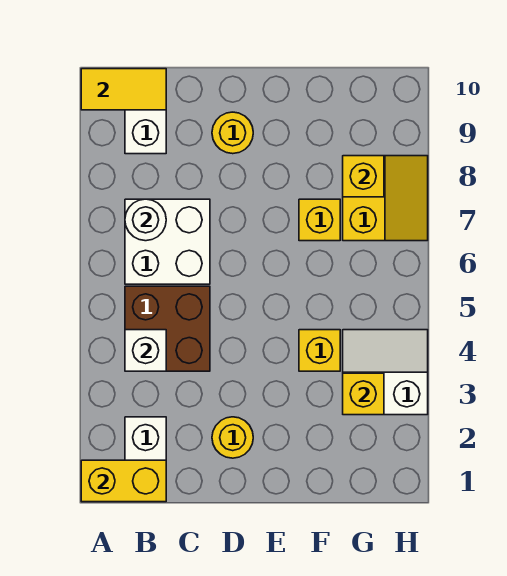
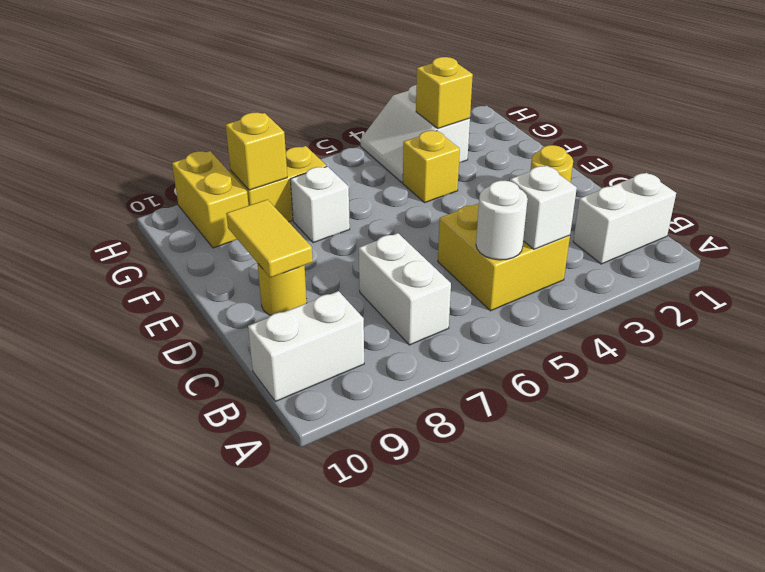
yellow brick A1:B1 level 2 -> yellow brick G9:H9 level 1
yellow tile A10:B10 level 2 -> yellow tile D9:E9 level 2
brown brick B4:C5 level 1 -> yellow brick B4:C5 level 1
white brick B6:C7 level 1 -> white brick B7:C7 level 1
white round brick B7 level 2 -> white round brick B5 level 2
yellow brick F7 level 1 -> white brick F7 level 1

